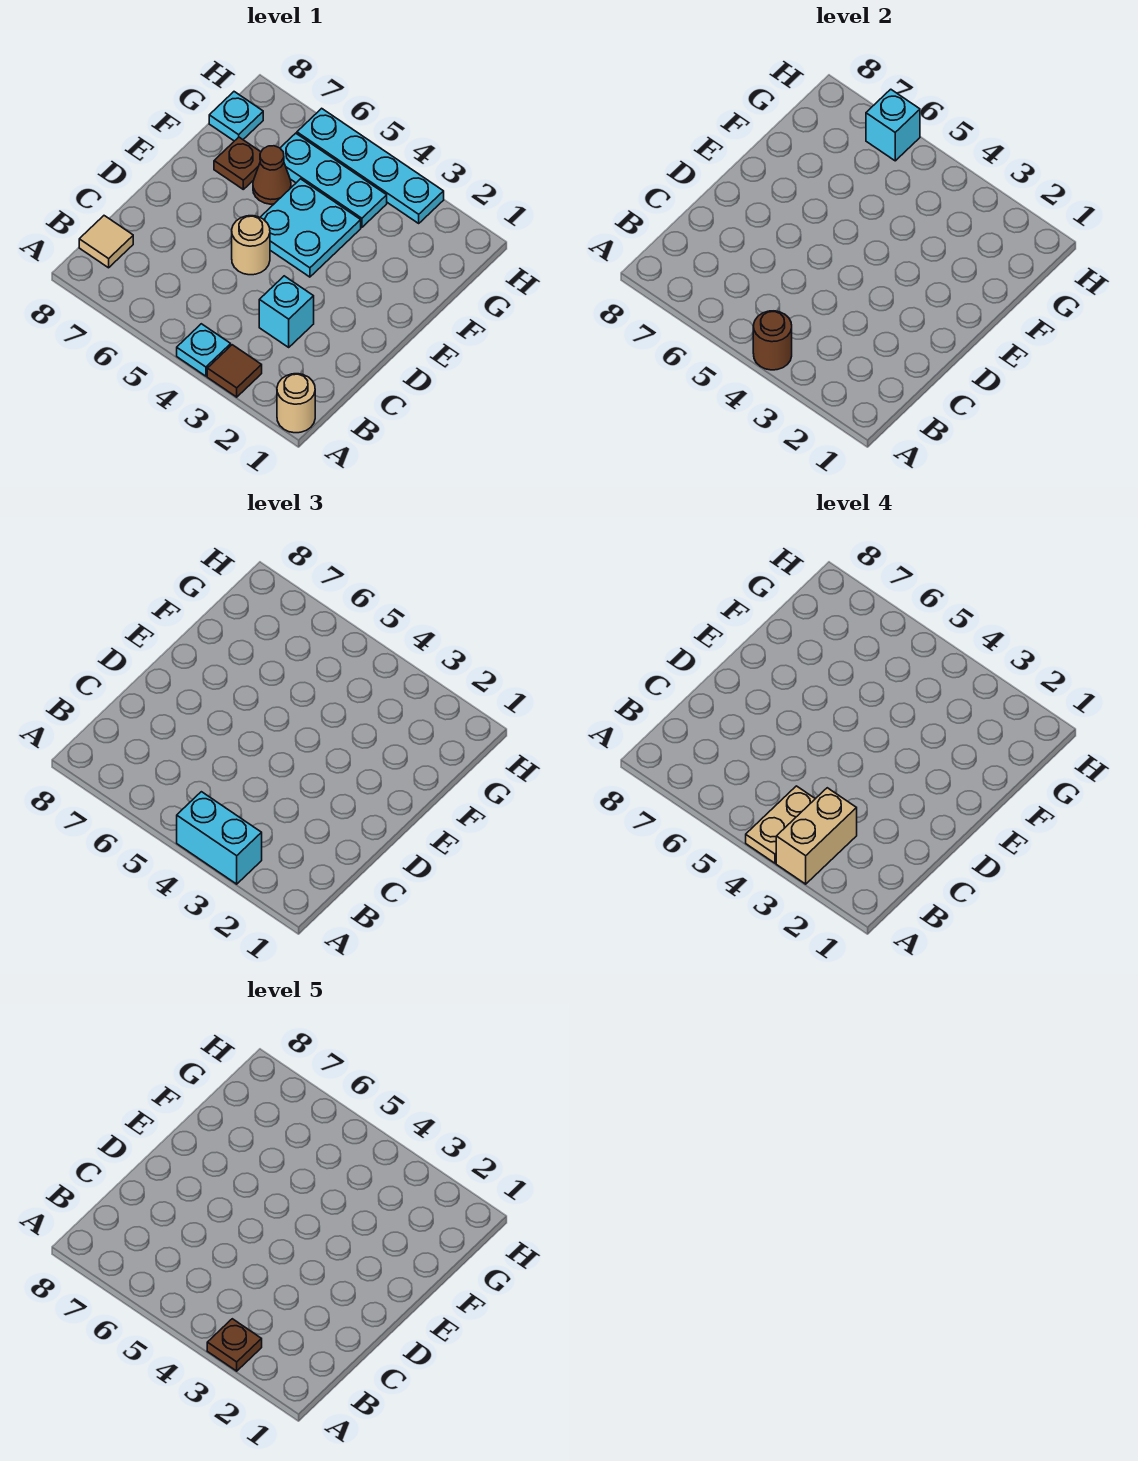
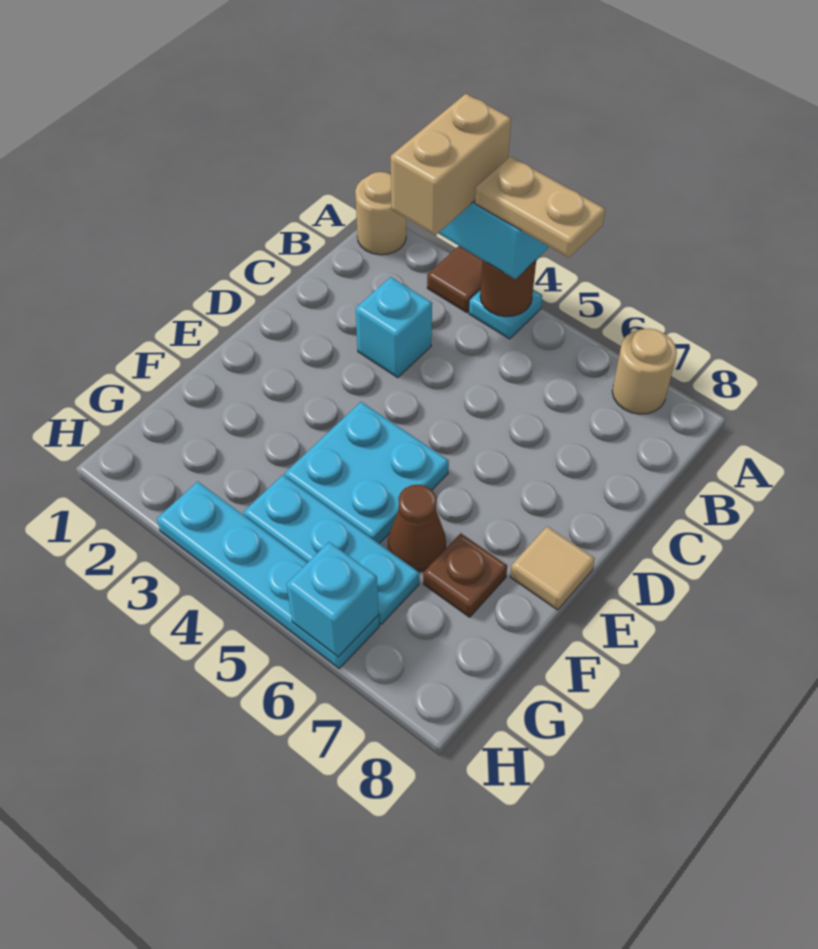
brown plate A3 level 5 -> none
tan plate A4:B4 level 4 -> tan plate A4:A5 level 4
tan tile B8 level 1 -> tan tile E8 level 1
tan round brick D5 level 1 -> tan round brick A7 level 1
cyan plate G8 level 1 -> none

